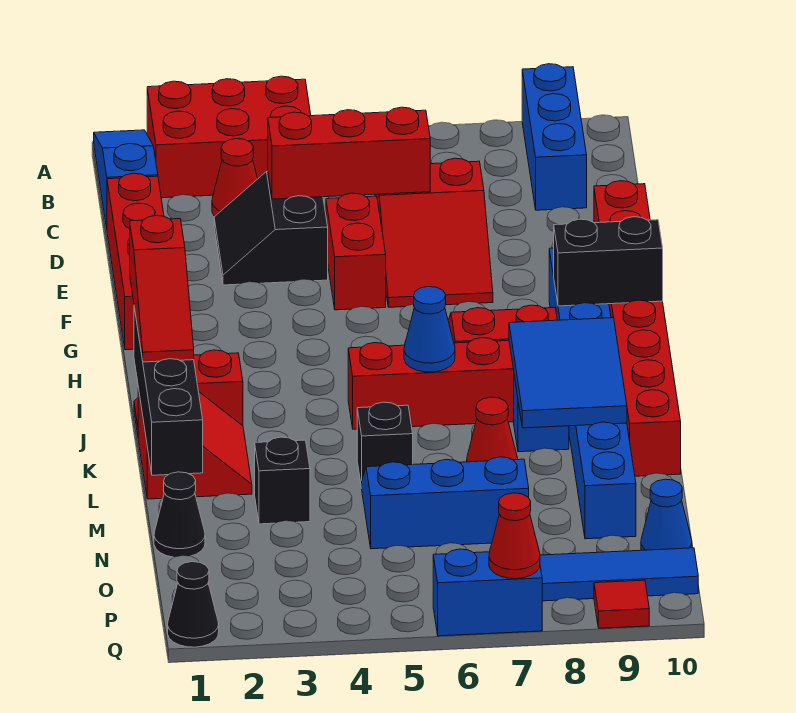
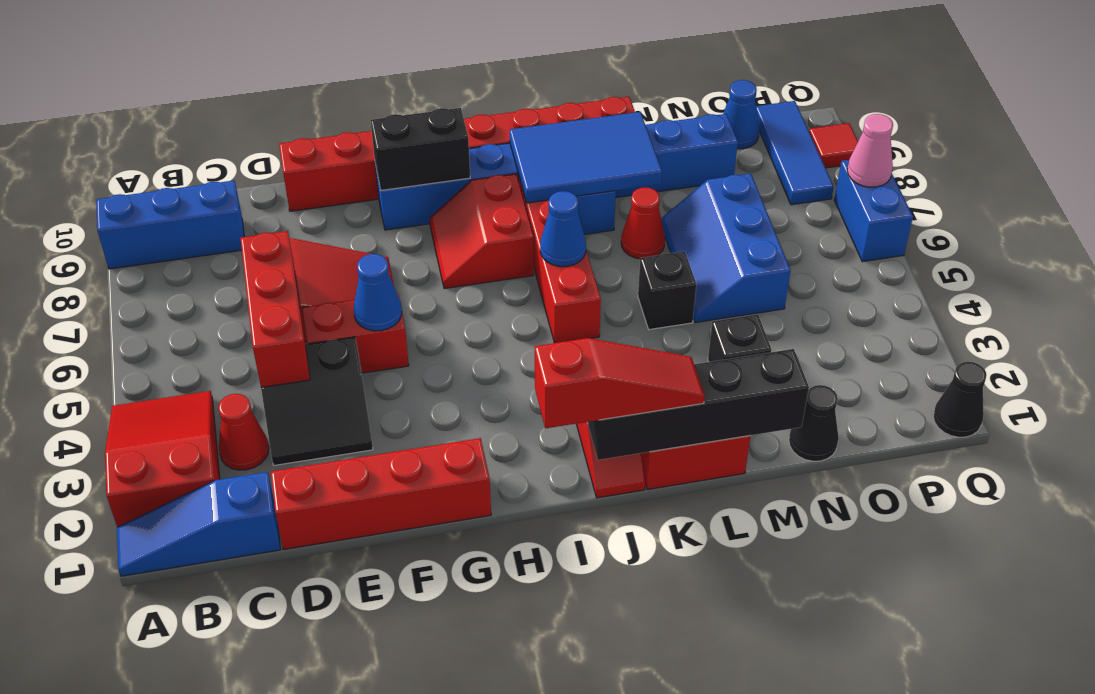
red brick A2:B4 level 1 -> red slope A2:B4 level 1 top 2
none -> blue cone F5 level 2
black brick H9:H10 level 2 -> black brick G9:H9 level 2
red cone Q7 level 2 -> pink cone Q7 level 2

